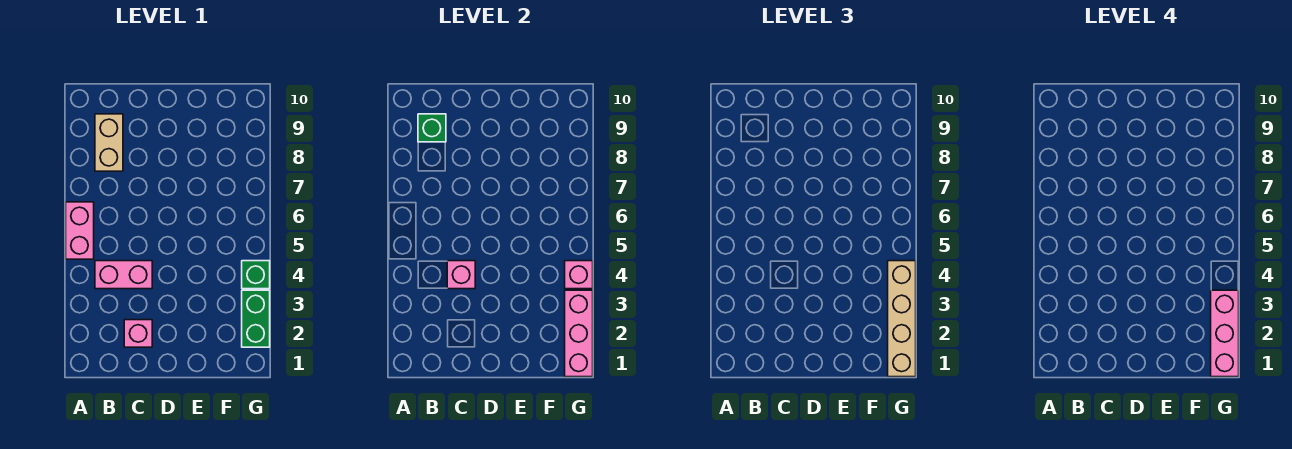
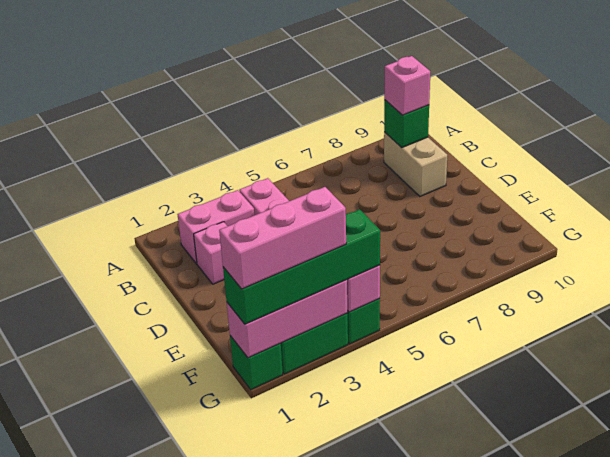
pink brick A5:A6 level 1 -> pink brick B2:B3 level 1
tan brick B8:B9 level 1 -> tan brick B9:C9 level 1
pink brick C4 level 2 -> pink brick B9 level 3
none -> green brick G1 level 1
tan brick G1:G4 level 3 -> green brick G1:G4 level 3

